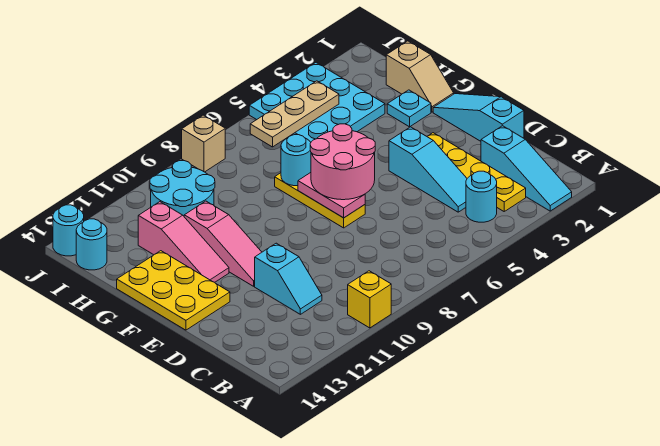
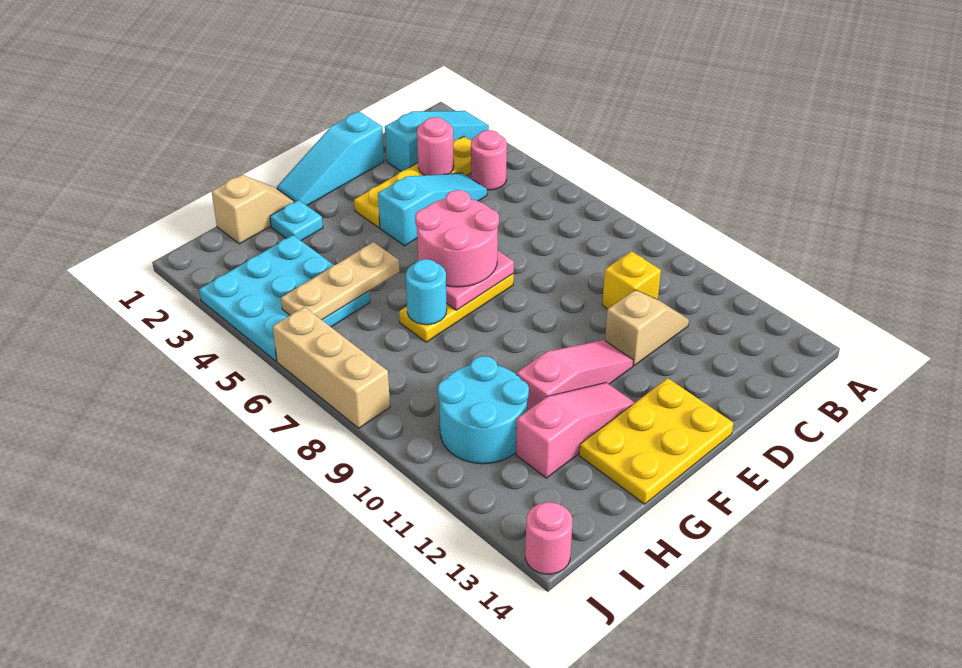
yellow brick A10 level 1 -> yellow brick C10 level 1
cyan round brick B4 level 1 -> pink round brick B4 level 1
none -> pink round brick C3 level 2
cyan slope C11:D11 level 1 top D -> tan slope C11:D11 level 1 top D
tan plate I4:I6 level 2 -> tan plate G5:I5 level 2
cyan round brick I14 level 1 -> none
tan brick J8 level 1 -> tan brick J6:J8 level 1
cyan round brick J14 level 1 -> pink round brick J14 level 1

